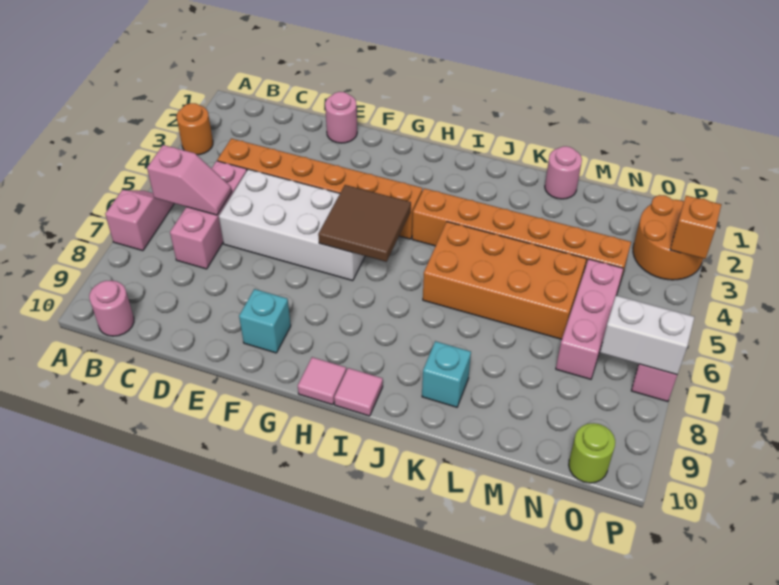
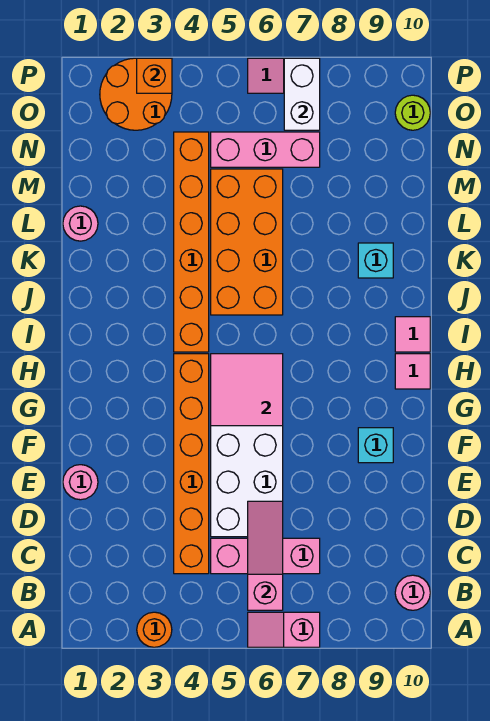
pink slope B6:C6 level 2 top B -> pink slope B6:D6 level 2 top B
brown tile G5:H6 level 2 -> pink tile G5:H6 level 2

